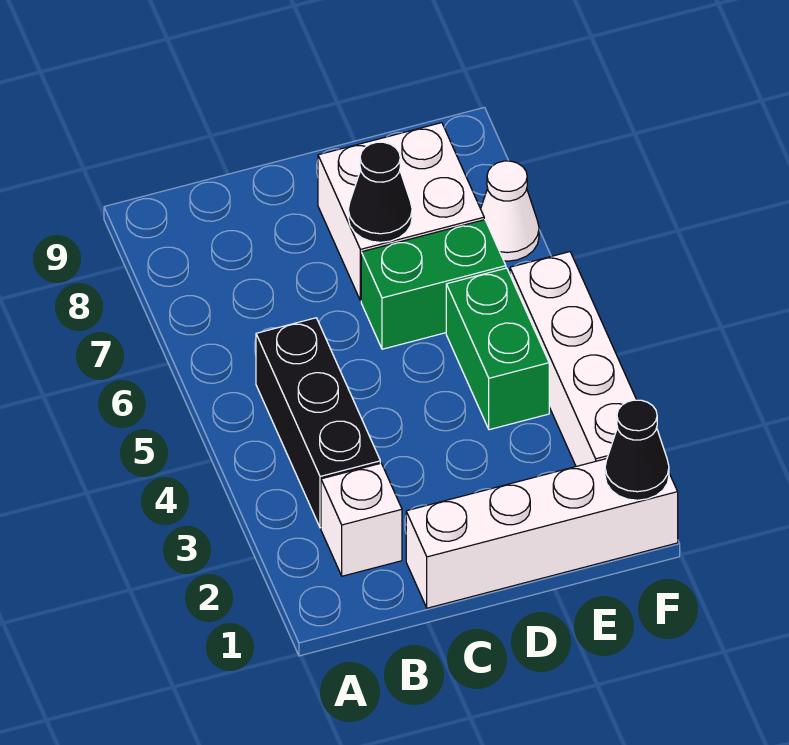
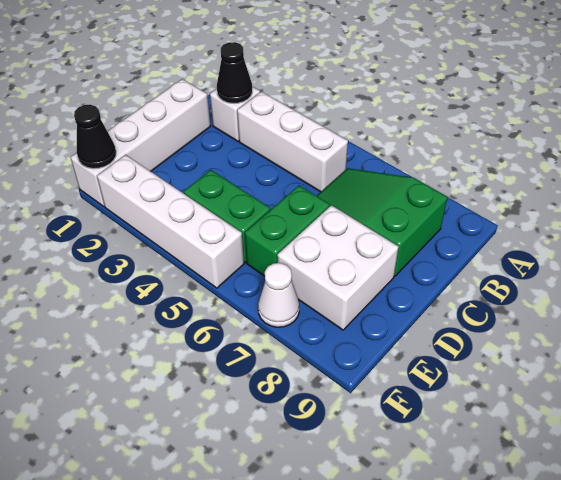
black brick B3:B5 level 1 -> white brick B3:B5 level 1
none -> green slope B6:C8 level 1 top 8
black cone D7 level 2 -> black cone B2 level 2

